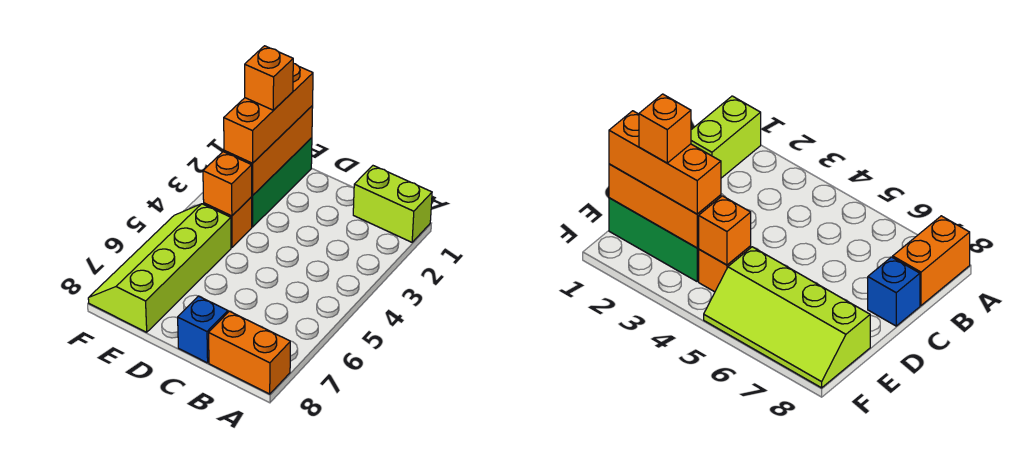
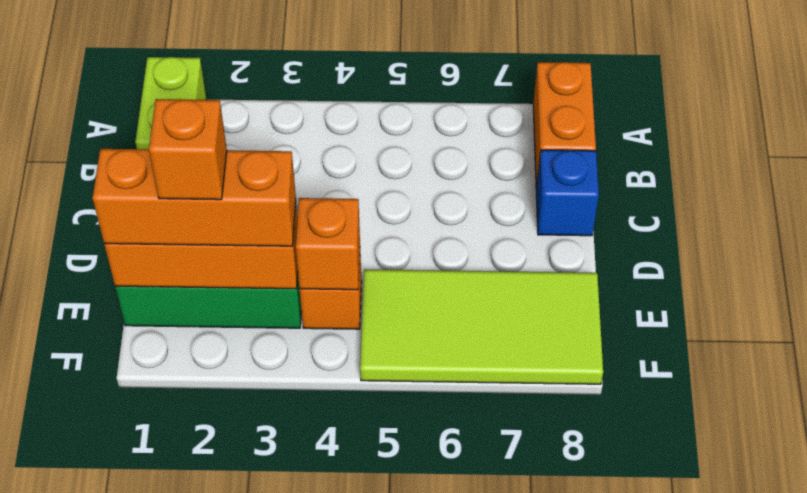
lime slope E5:F8 level 1 top E -> lime tile E5:F8 level 1

